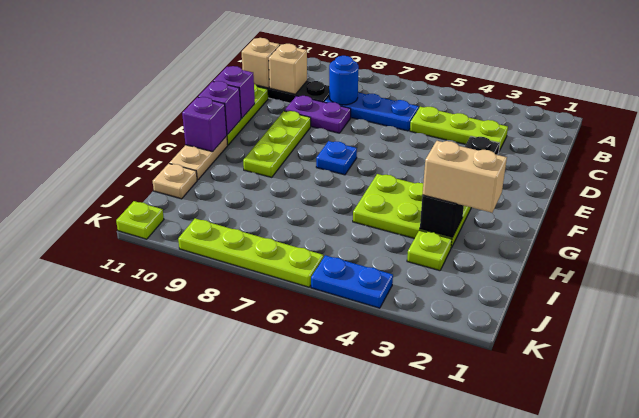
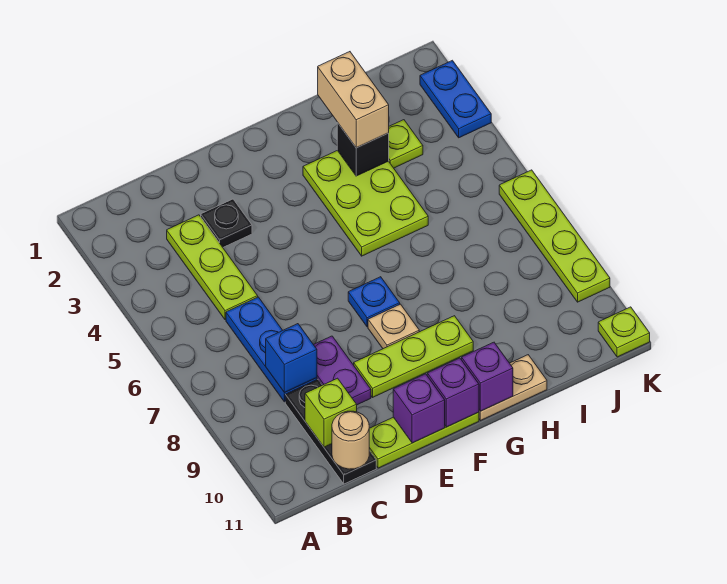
blue round brick C8 level 2 -> blue brick C8 level 2
tan brick C10 level 2 -> lime brick C10 level 2
tan brick C11 level 2 -> tan round brick C11 level 2
tan plate I11 level 1 -> tan plate F8 level 1
blue plate K4:K5 level 1 -> blue plate K2:K3 level 1

